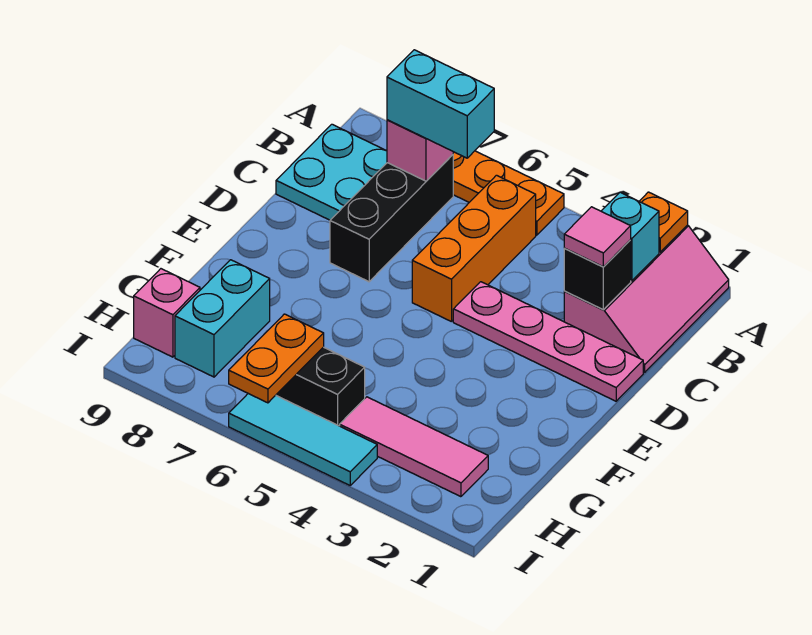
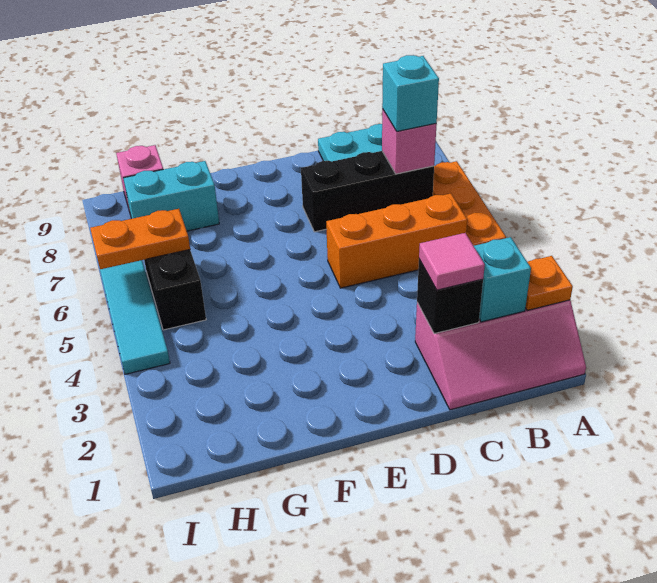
cyan brick B6:B7 level 3 -> cyan brick B7 level 3
pink plate D1:D4 level 1 -> none
pink tile H2:H4 level 1 -> none

